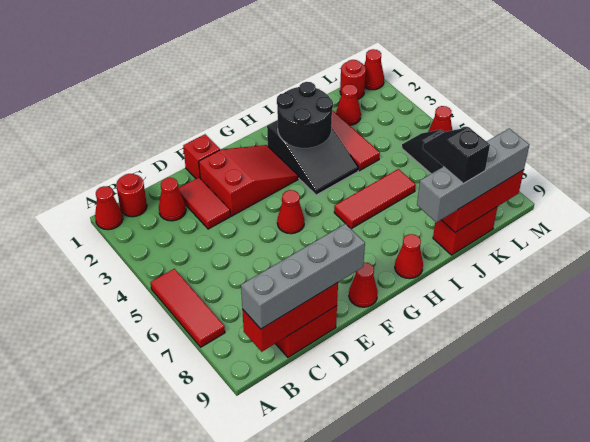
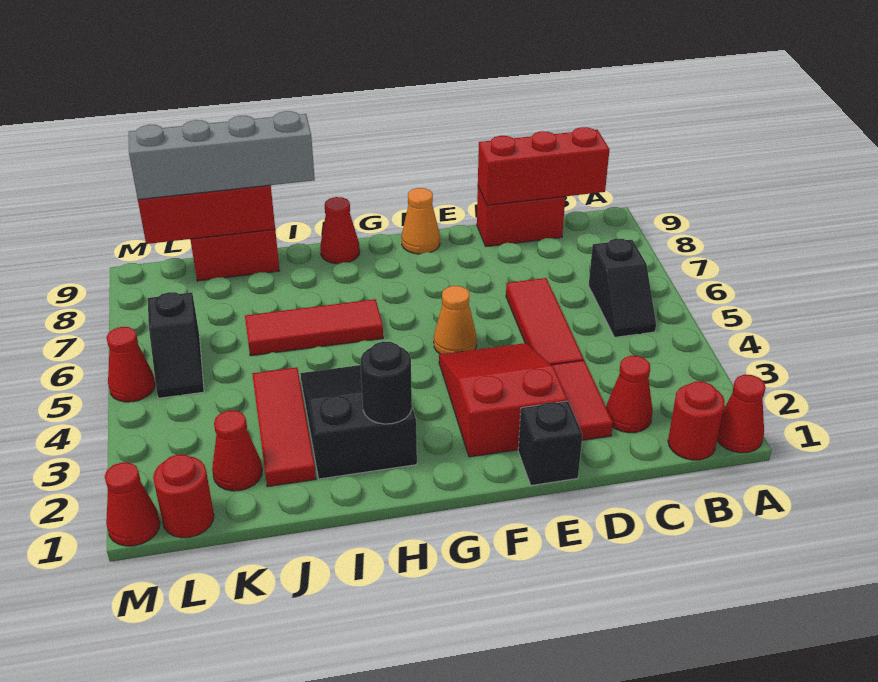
red tile A5:A7 level 1 -> red tile D4:D6 level 1
grey brick B9:E9 level 3 -> none
red brick E1 level 1 -> black brick E1 level 1
red slope E2:G3 level 1 top E -> red slope E2:F4 level 1 top 2
red cone F5 level 1 -> orange cone F5 level 1
red cone F9 level 1 -> orange cone F9 level 1
black round brick H2:I3 level 2 -> black round brick H2 level 2
black slope J8:J9 level 4 top 9 -> black slope B5:B6 level 1 top 6

